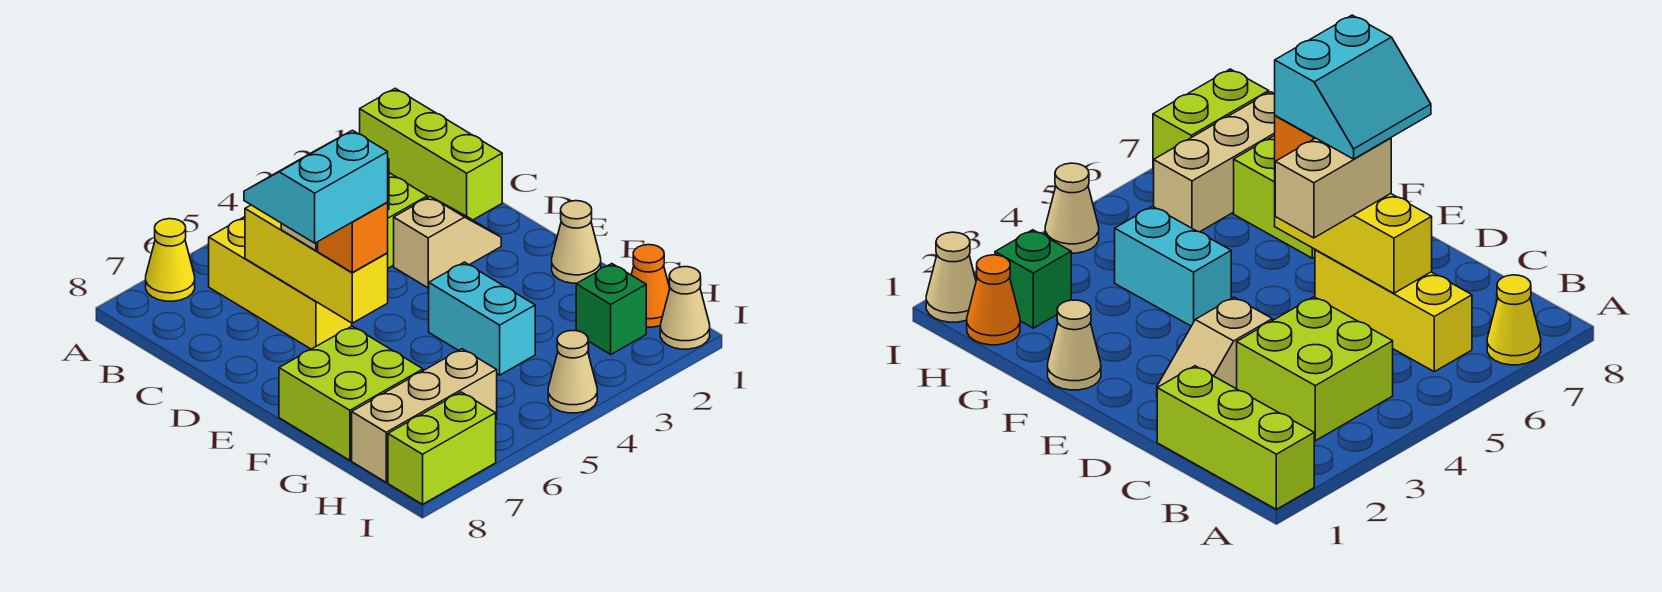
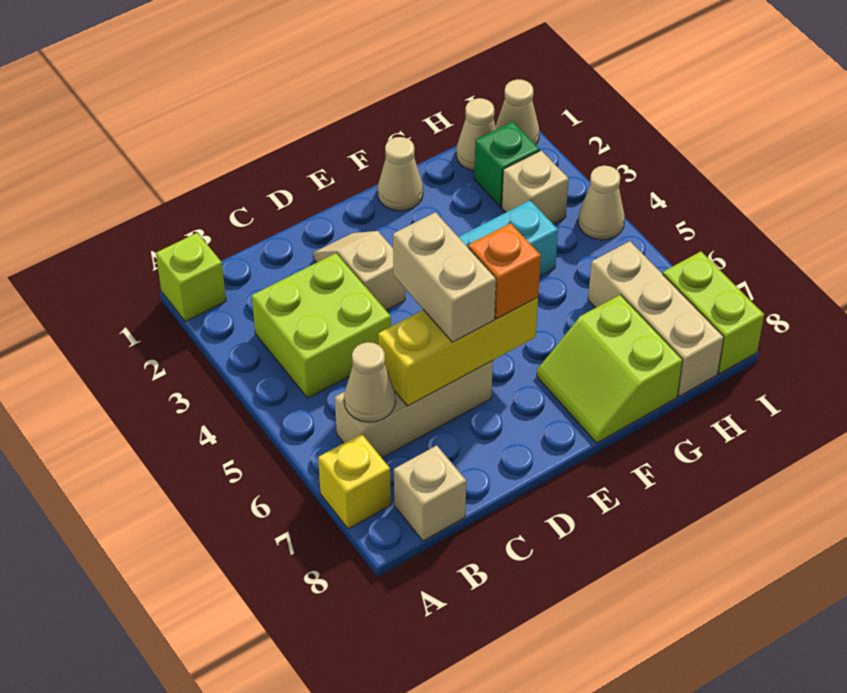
lime brick A1:C1 level 1 -> lime brick A1 level 1
yellow cone A7 level 1 -> yellow brick A7 level 1
yellow brick B6:D6 level 1 -> tan brick B6:D6 level 1
none -> tan cone B6 level 2
none -> tan brick B8 level 1
cyan slope D6:E7 level 4 top E -> none
lime brick F7:G8 level 1 -> lime slope F7:G8 level 1 top G
orange cone H1 level 1 -> tan cone H1 level 1
none -> tan brick H3 level 1

